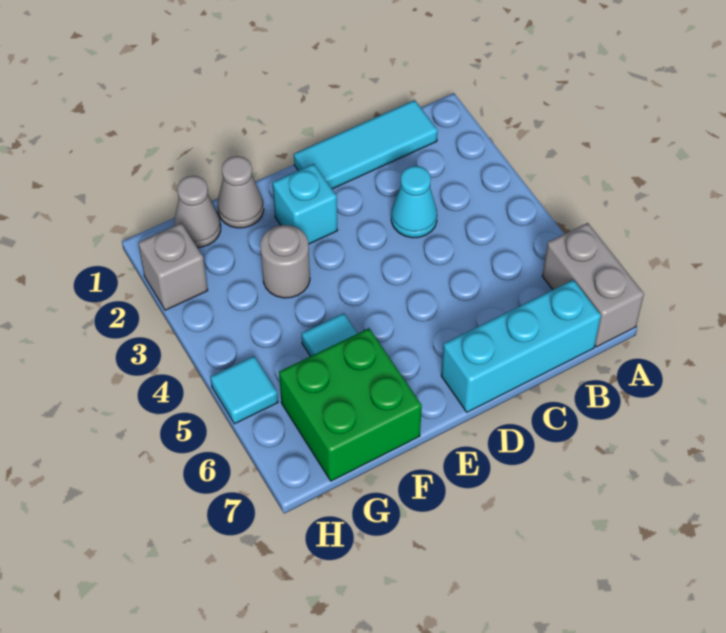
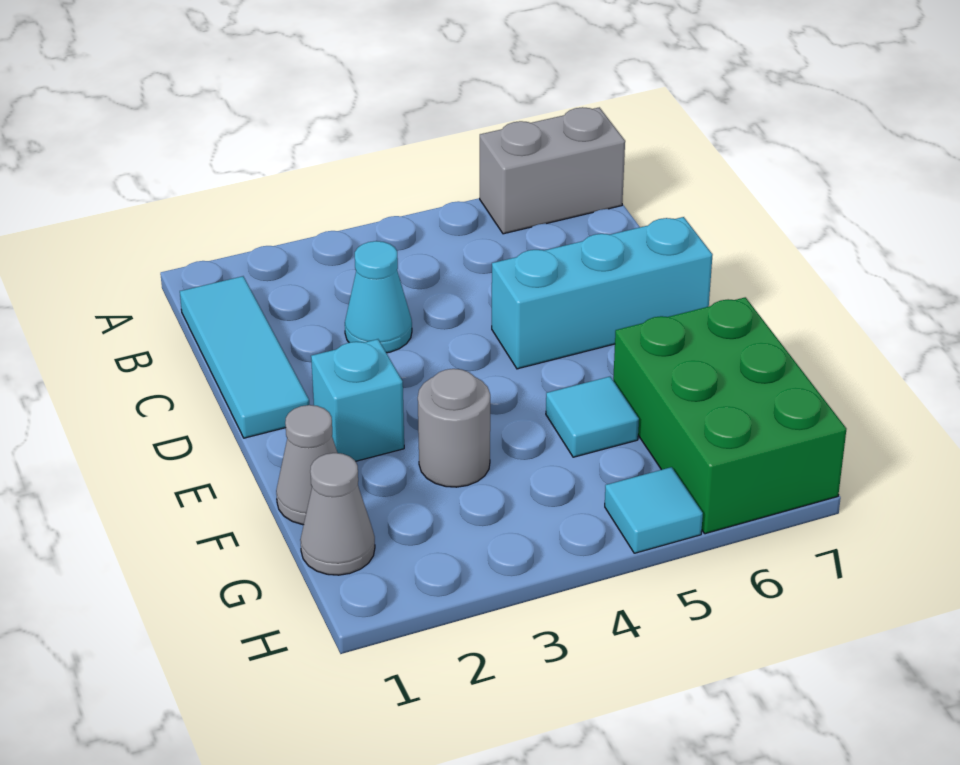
cyan brick B7:D7 level 1 -> cyan brick D5:D7 level 1
green brick F6:G7 level 1 -> green brick F6:H7 level 1
grey brick H2 level 1 -> none

